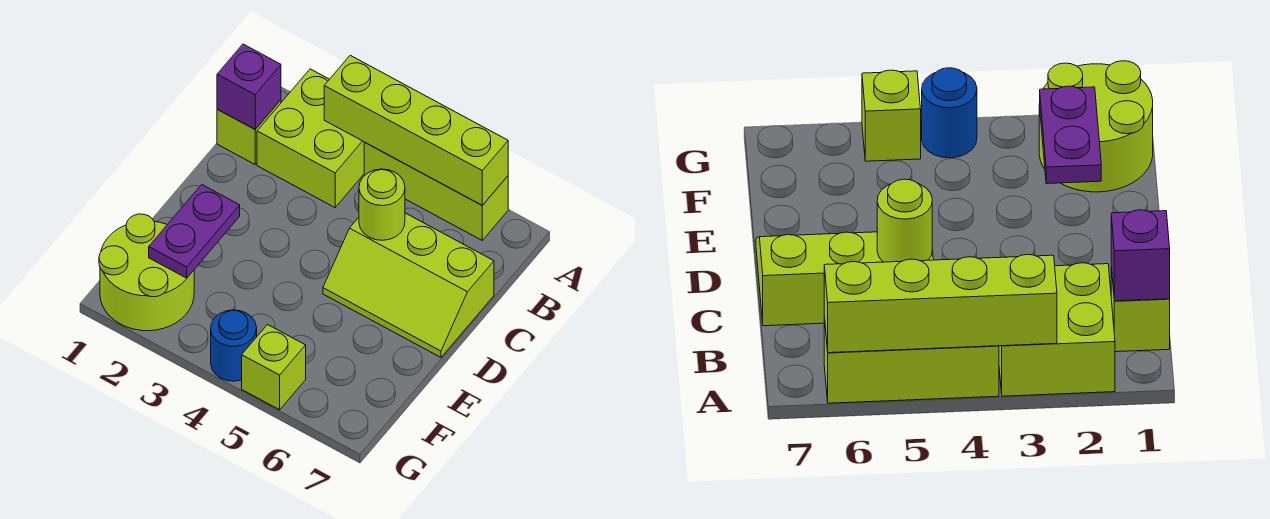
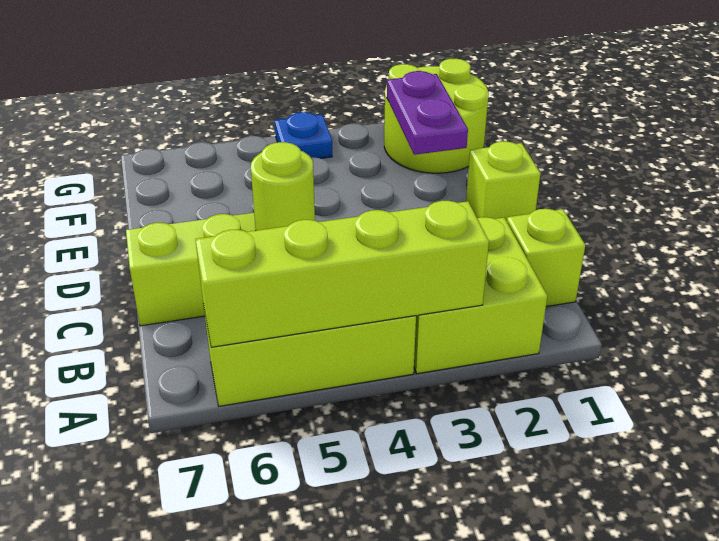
purple brick B1 level 2 -> none
blue round brick G4 level 1 -> blue plate G4 level 1
lime brick G5 level 1 -> lime brick D1 level 1

